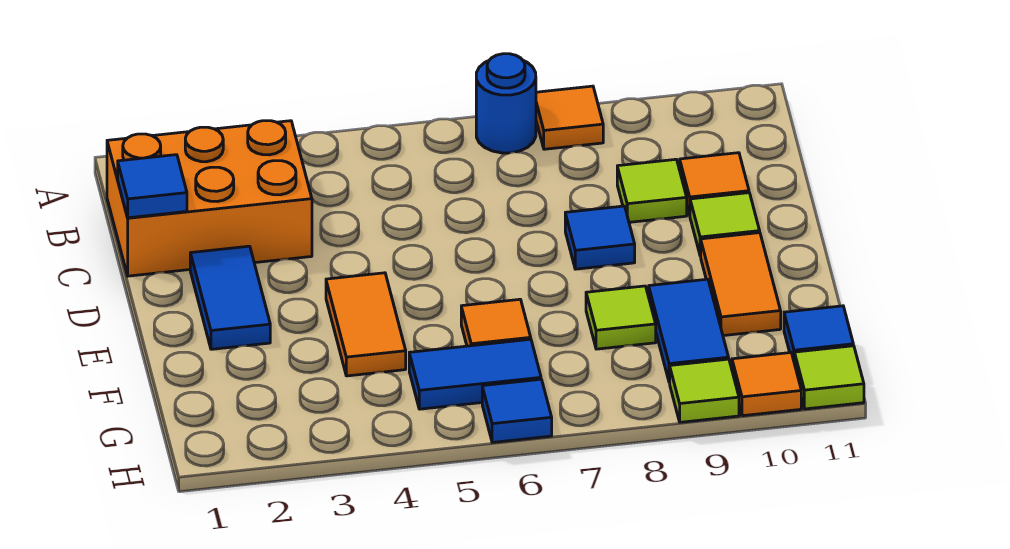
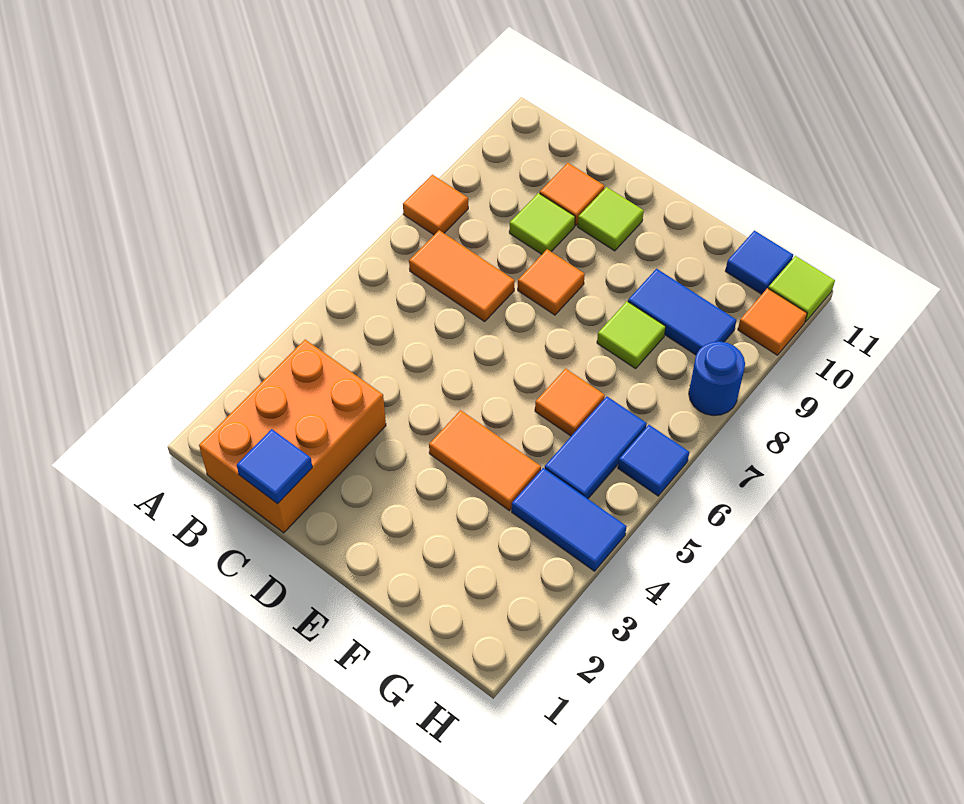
blue round brick A7 level 1 -> blue round brick H8 level 1
blue tile D2:E2 level 1 -> blue tile G4:H4 level 1
blue tile D8 level 1 -> orange tile D8 level 1
orange tile E10:F10 level 1 -> orange tile B7:C7 level 1
lime tile H9 level 1 -> none

